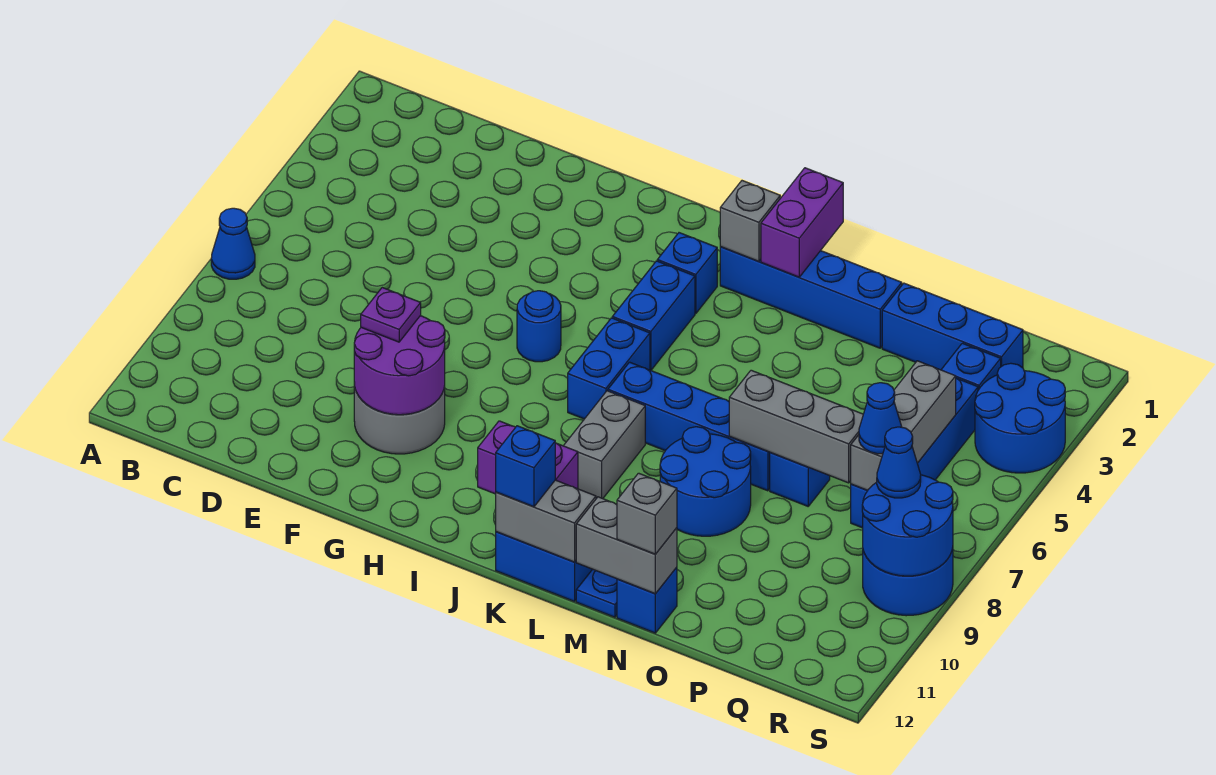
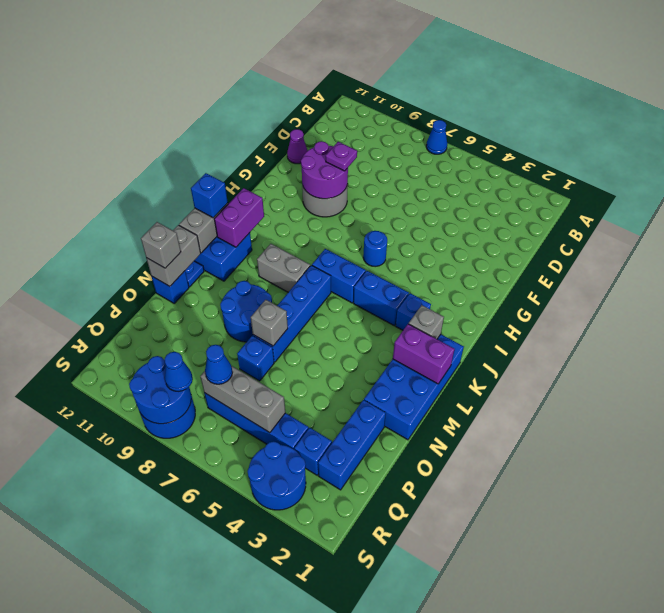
none -> purple cone E12 level 1
blue brick K2:N2 level 1 -> blue brick K1:N2 level 1
grey brick N7:P7 level 2 -> grey brick N7 level 2

